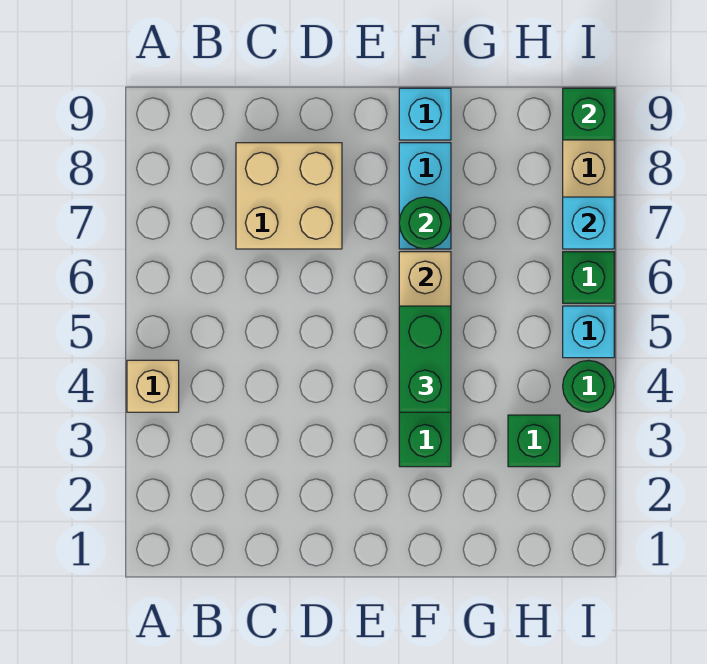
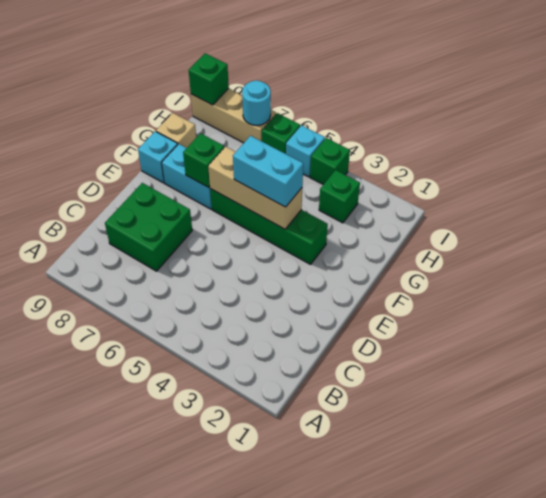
tan brick A4 level 1 -> tan brick G9 level 1
tan brick C7:D8 level 1 -> green brick C7:D8 level 1
green brick F4:F5 level 3 -> cyan brick F4:F5 level 3
green round brick F7 level 2 -> green brick F7 level 2
green round brick I4 level 1 -> green brick I4 level 1
cyan brick I7 level 2 -> cyan round brick I7 level 2

